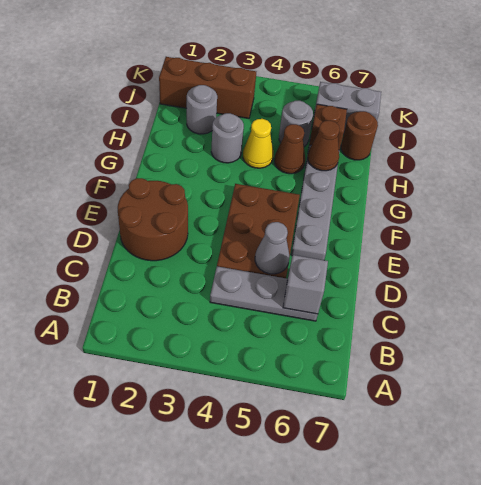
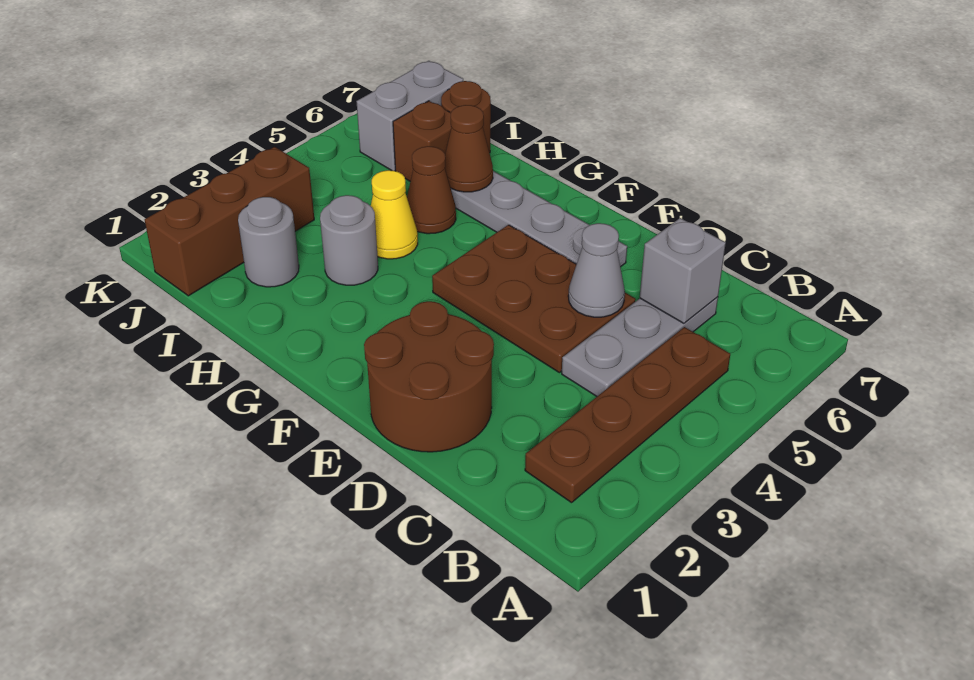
none -> brown plate B2:B5 level 1
grey round brick I5 level 1 -> none

